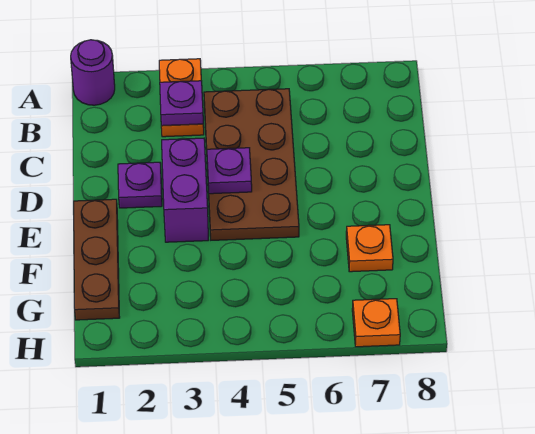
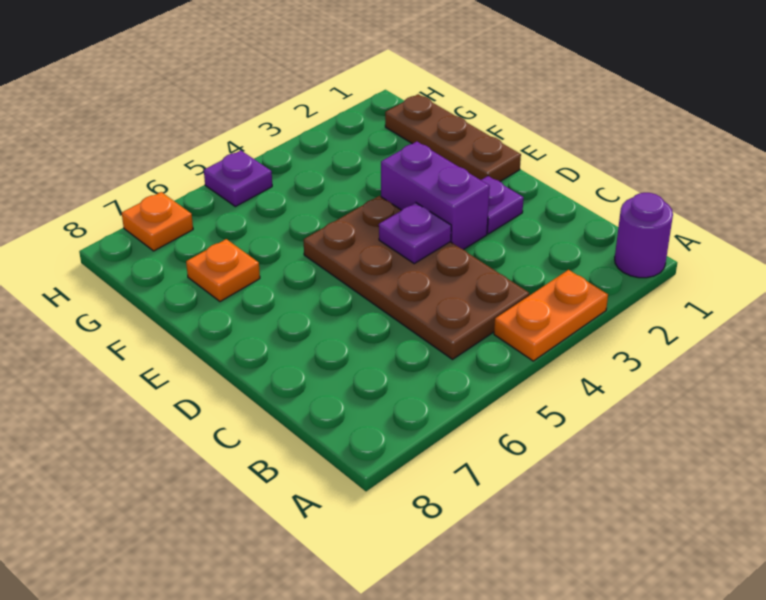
orange plate A3:B3 level 1 -> orange plate A3:A4 level 1
purple plate B3 level 2 -> purple plate H5 level 1

